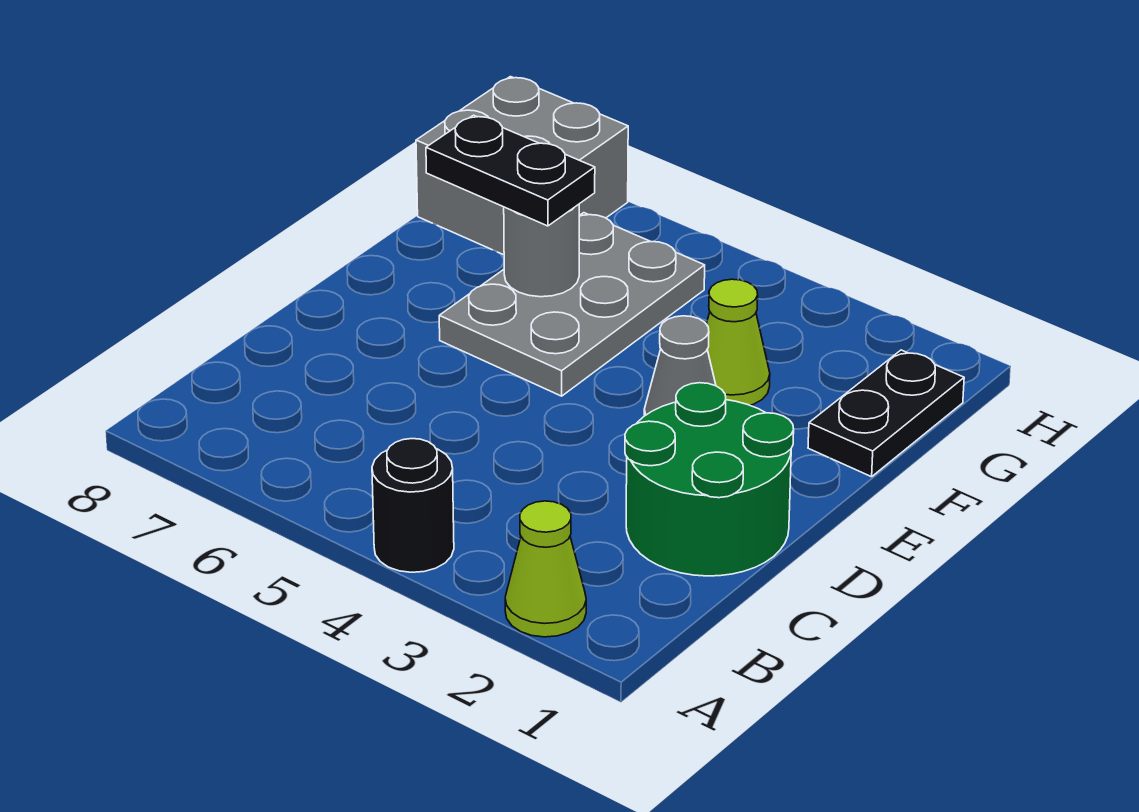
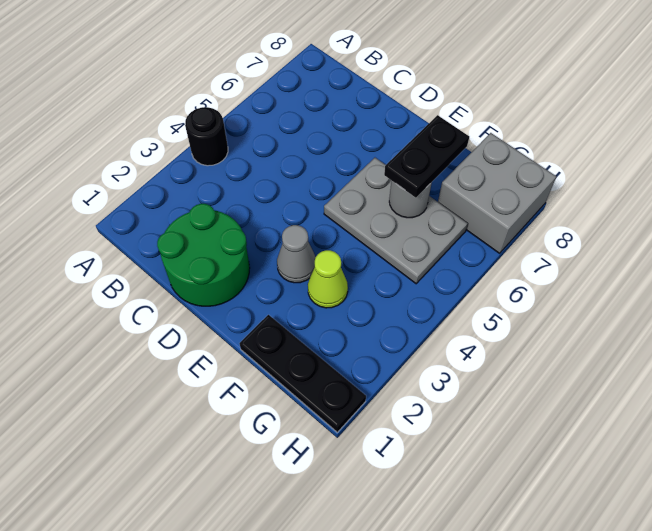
lime cone A2 level 1 -> none
black plate F1:G1 level 1 -> black plate F1:H1 level 1

